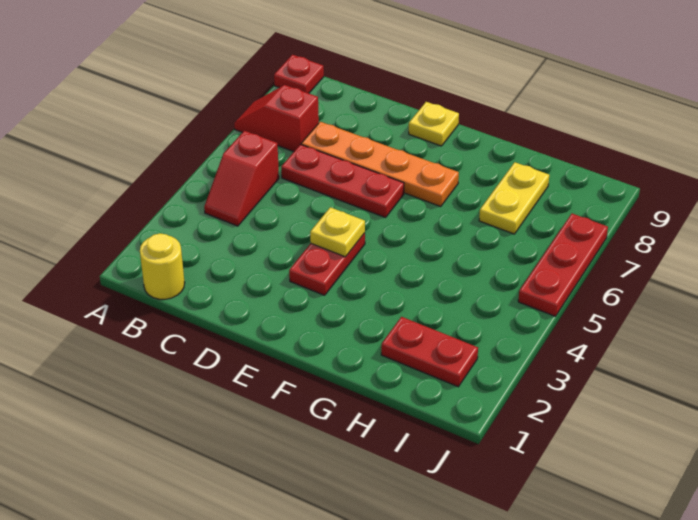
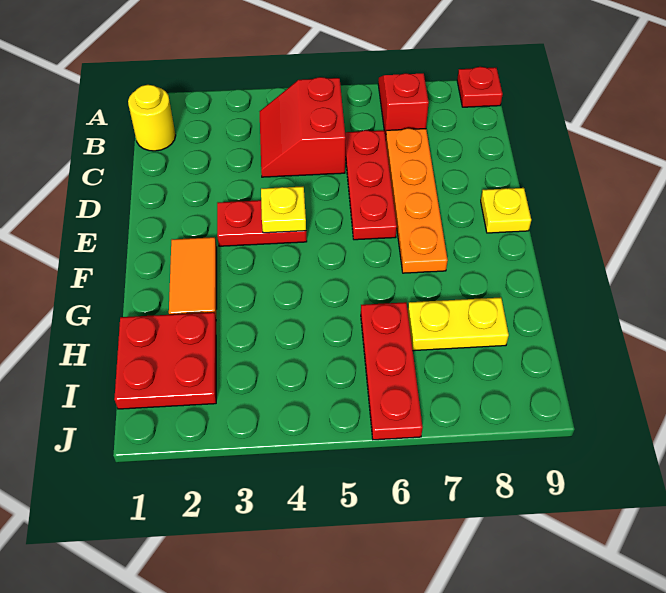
red slope B4:B5 level 1 top 5 -> red slope B4:C5 level 1 top 5
none -> orange tile F2:G2 level 1
red plate H2:I2 level 1 -> red plate H1:I2 level 1
red plate J5:J7 level 1 -> red plate H6:J6 level 1

